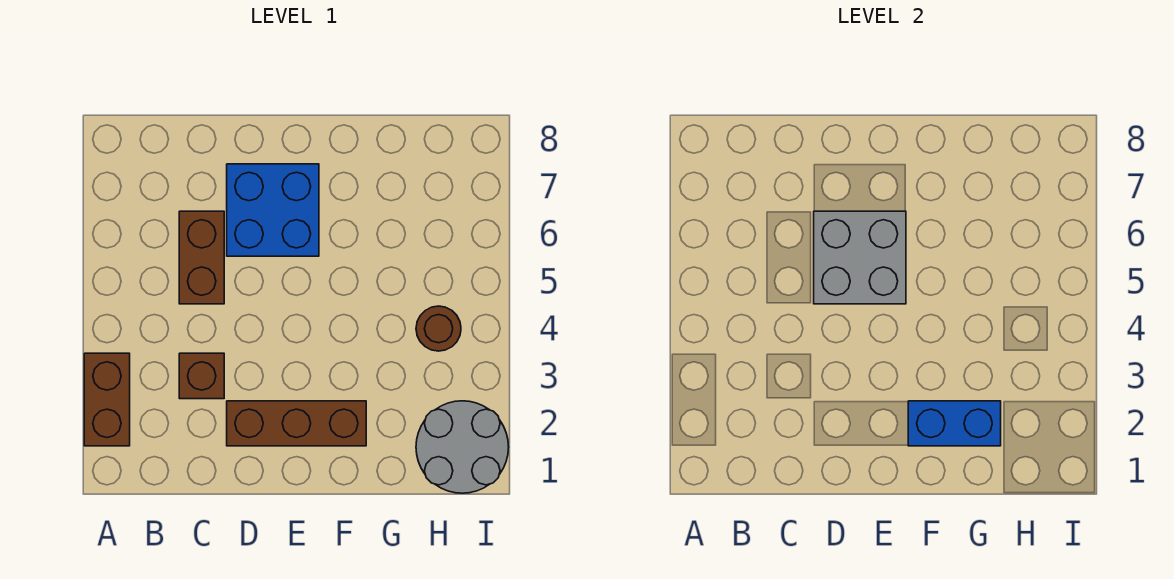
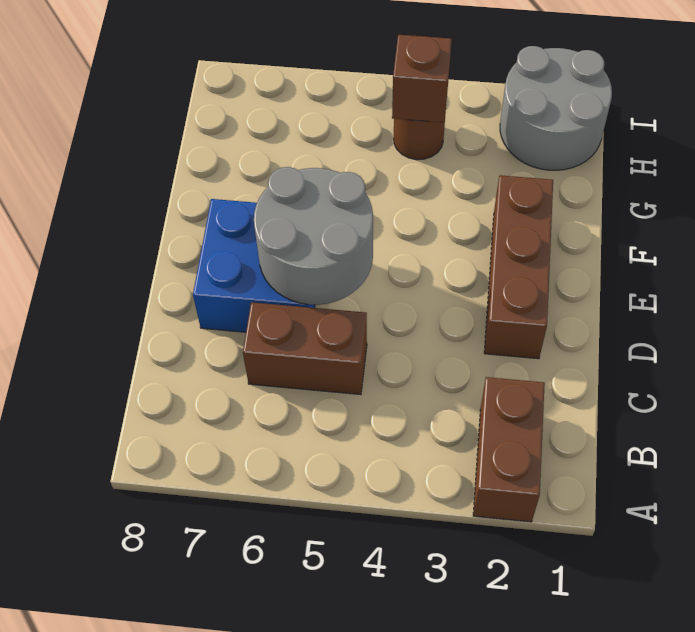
brown brick A2:A3 level 1 -> brown brick A2:B2 level 1
brown brick C3 level 1 -> brown brick H4 level 2
grey brick D5:E6 level 2 -> grey round brick D5:E6 level 2
blue brick F2:G2 level 2 -> none

